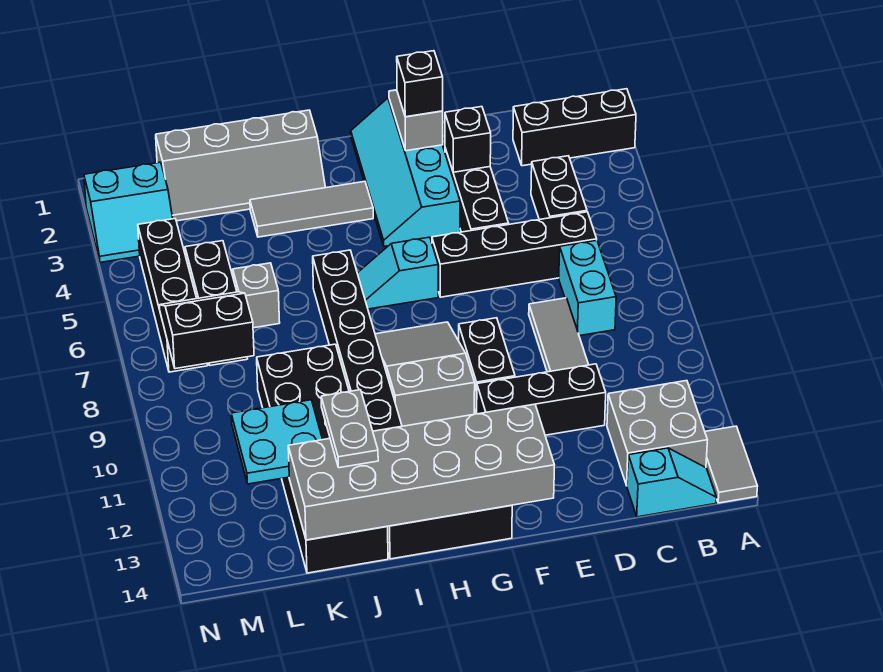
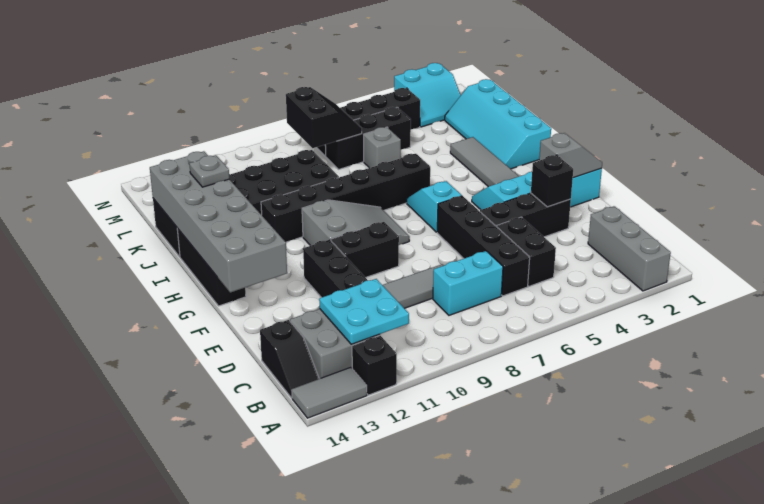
black brick A2:C2 level 1 -> grey brick A2:C2 level 1
cyan slope B14:C14 level 1 top C -> black slope B14:C14 level 1 top C
black brick C4:C5 level 1 -> black brick C5:D5 level 1
black brick F2 level 3 -> black brick A12 level 1
grey slope I1:L2 level 1 top 1 -> cyan slope I1:L2 level 1 top 1
grey plate J12:J13 level 3 -> grey plate J13 level 3
cyan plate K11:L12 level 2 -> cyan plate B11:C12 level 2
cyan slope M2:N3 level 1 top 2 -> cyan slope M2:N3 level 1 top N

